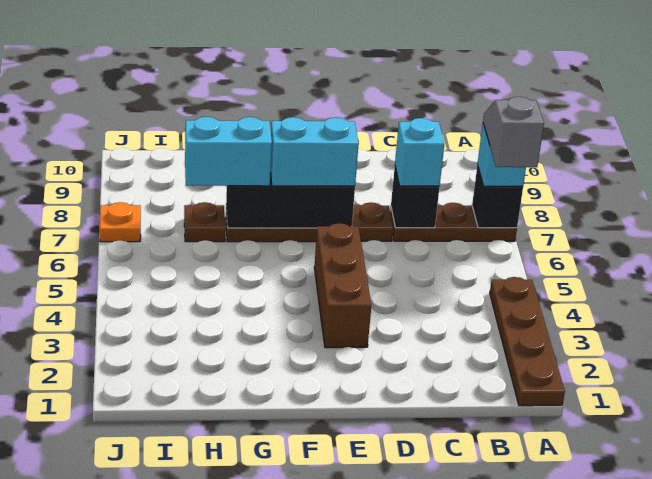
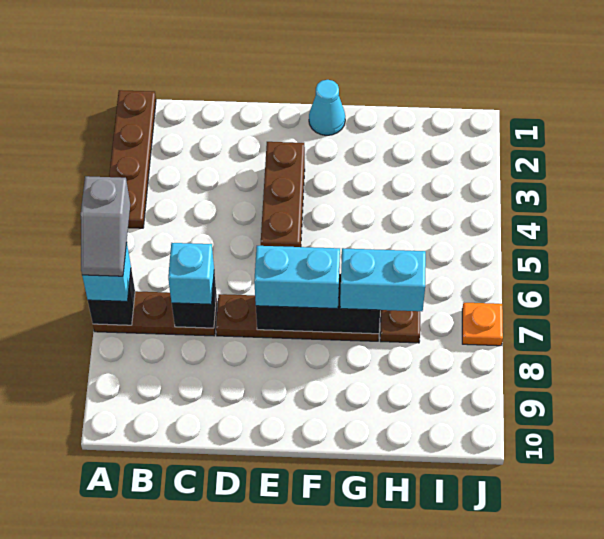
none -> cyan cone F1 level 1

